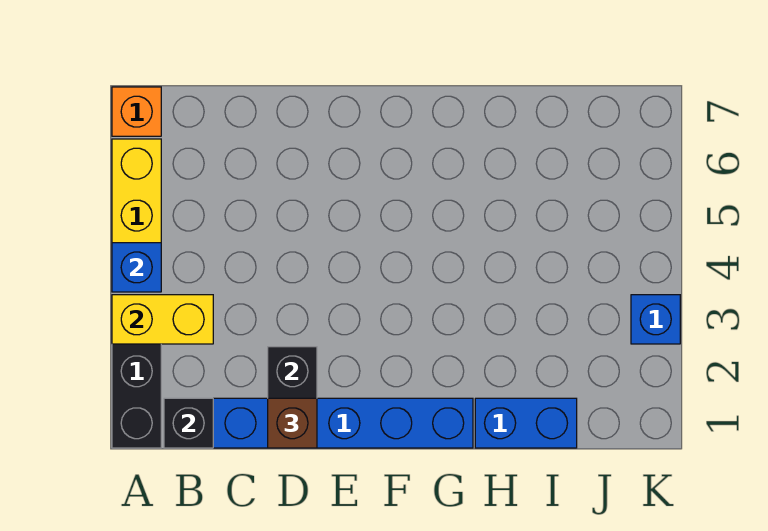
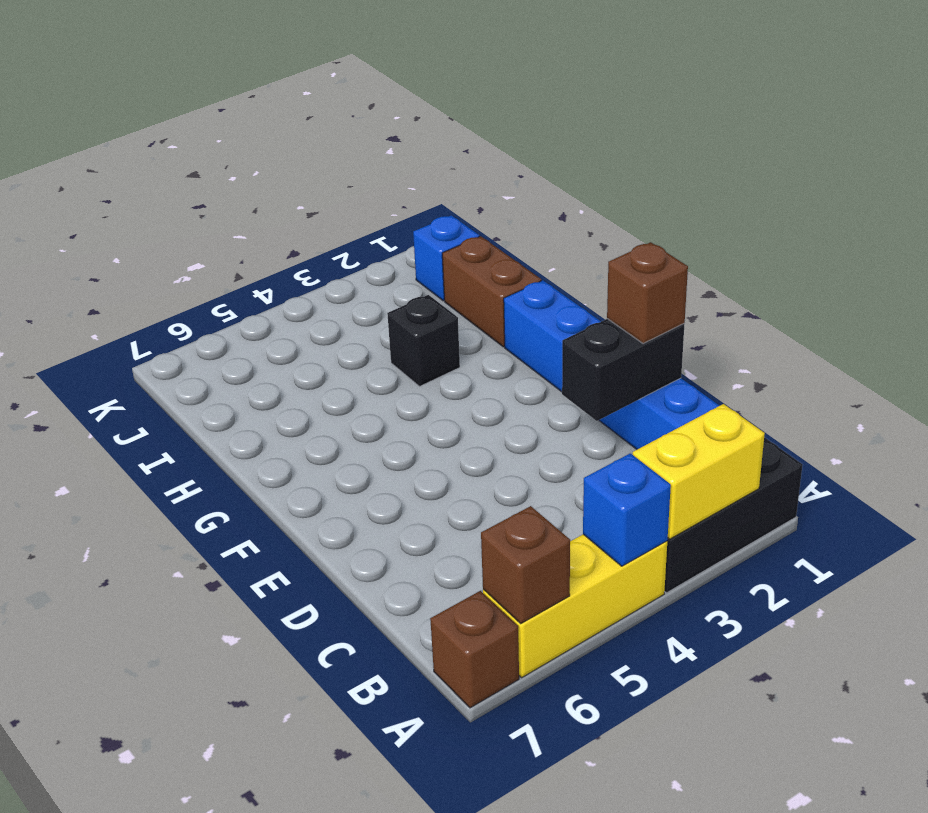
yellow brick A3:B3 level 2 -> yellow brick A2:A3 level 2
none -> brown brick A6 level 2
orange brick A7 level 1 -> brown brick A7 level 1
black brick B1 level 2 -> black brick H3 level 1
blue brick H1:I1 level 1 -> brown brick H1:I1 level 1
blue brick K3 level 1 -> blue brick J1 level 1

